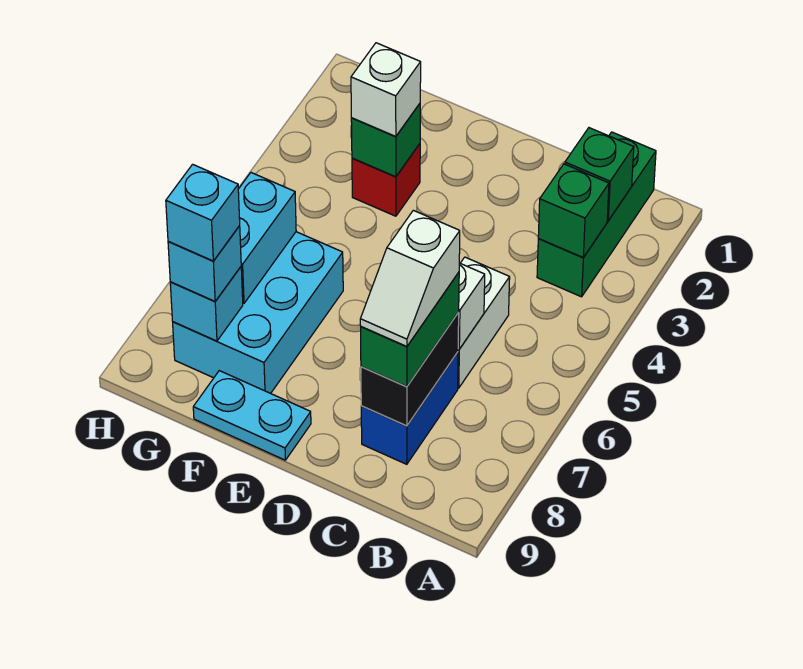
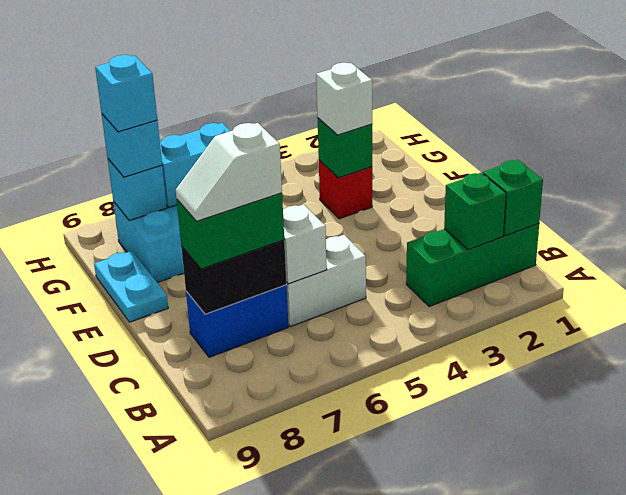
green brick B3 level 2 -> green brick B1 level 2

